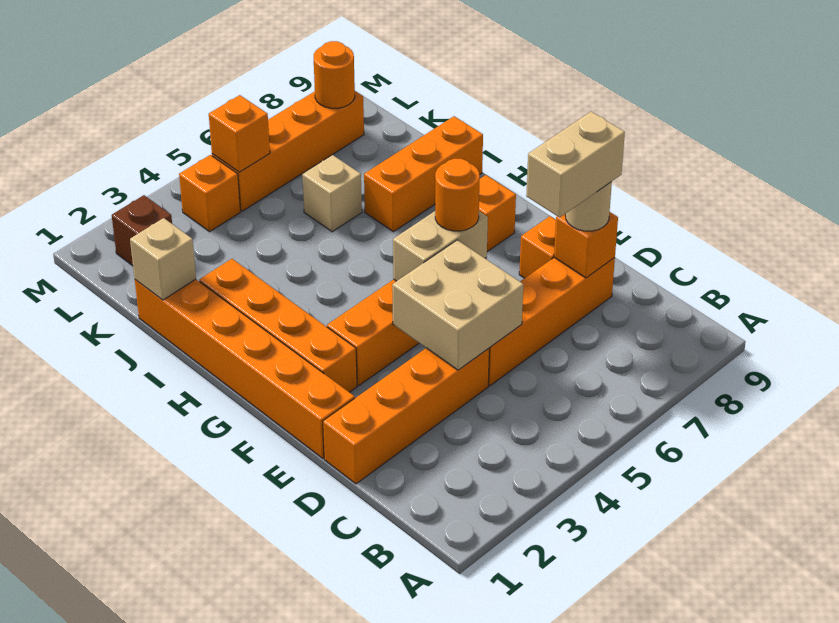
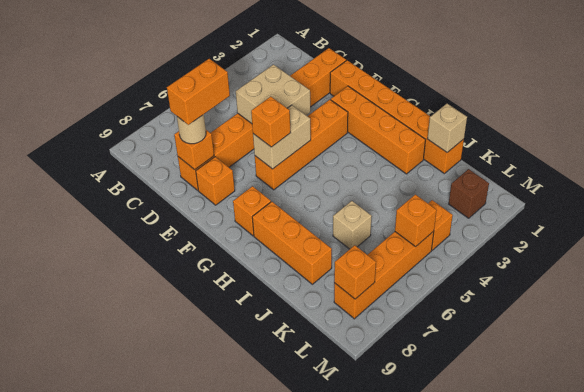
tan brick D7:D8 level 4 -> orange brick D7:D8 level 4
orange round brick F6 level 3 -> orange brick F6 level 3
orange brick I7:I9 level 1 -> orange brick H8:J8 level 1
orange round brick L8 level 2 -> orange brick L8 level 2

